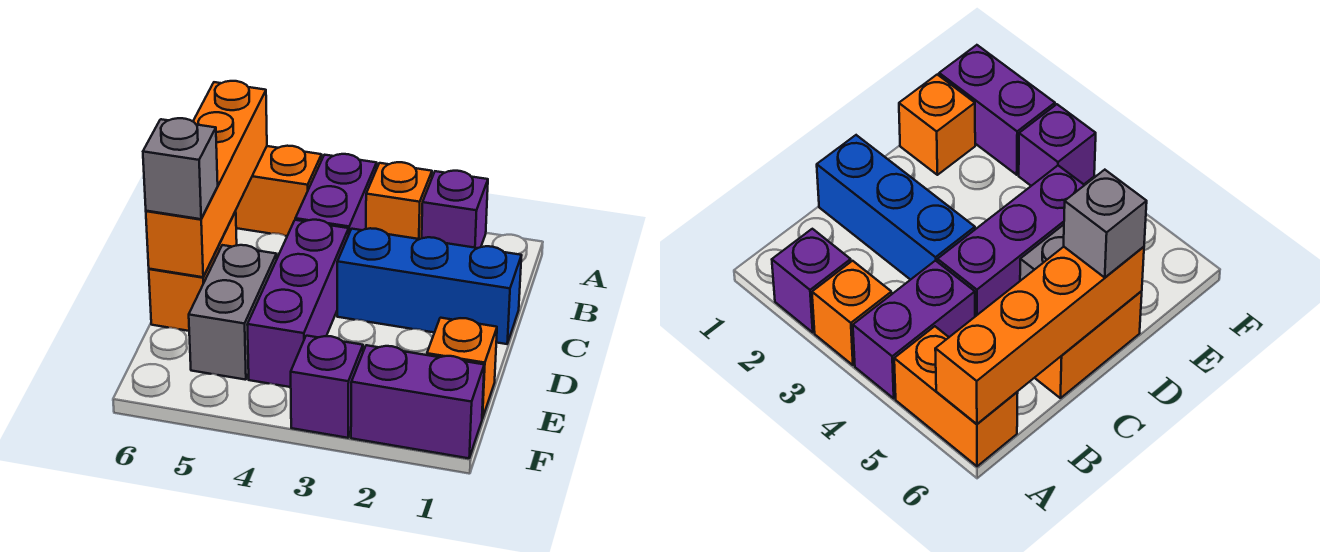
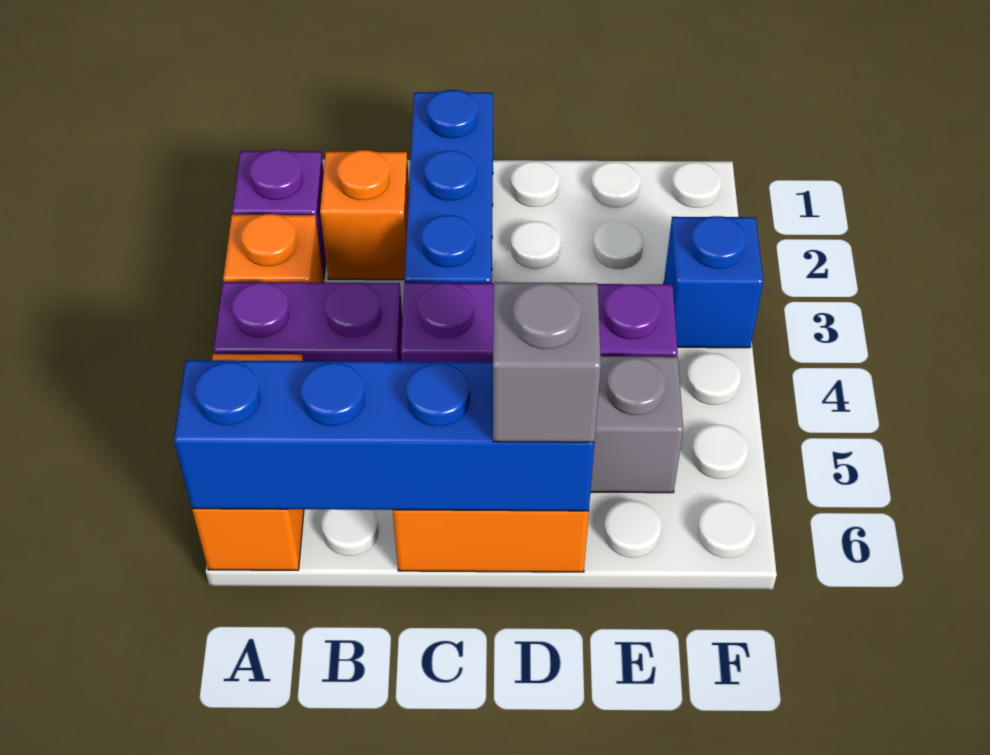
orange brick A6:D6 level 2 -> blue brick A6:D6 level 2
orange brick E1 level 1 -> orange brick B2 level 1
purple brick F1:F2 level 1 -> none
purple brick F3 level 1 -> blue brick F3 level 1

